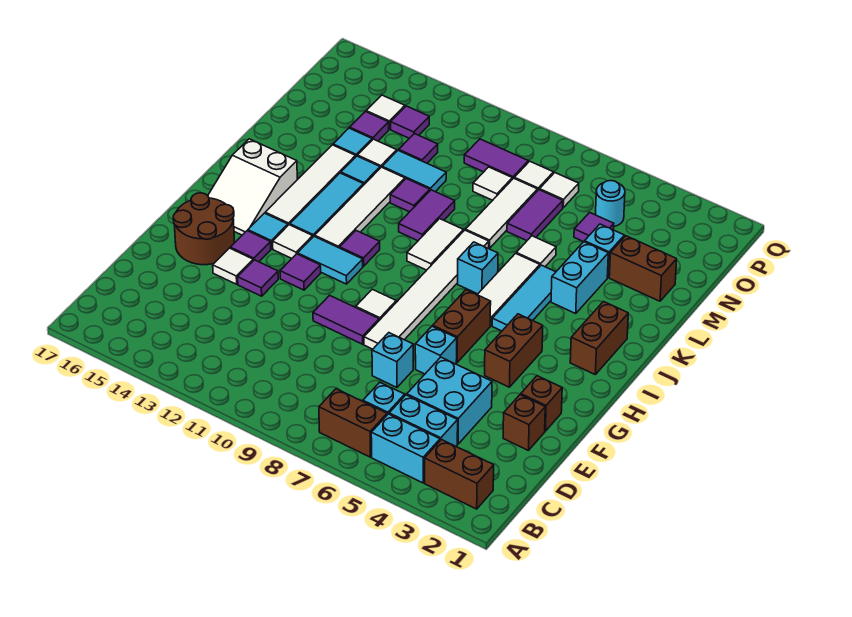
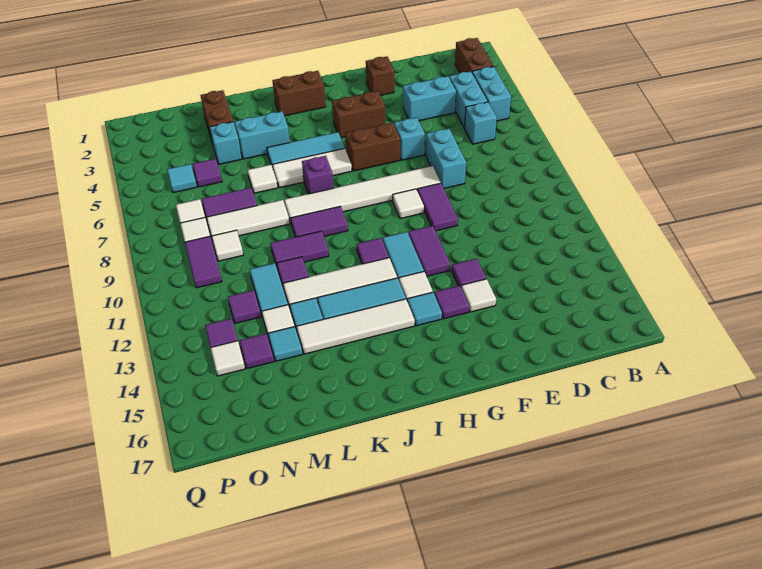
brown brick B6:B7 level 1 -> none
cyan brick D4:E5 level 1 -> cyan brick D4:E4 level 1
brown brick E2 level 1 -> none
cyan brick E7 level 1 -> cyan brick E7:E8 level 1
brown round brick F15:G16 level 1 -> none
purple tile G12 level 1 -> purple tile G11:G12 level 1
white slope H15:J16 level 1 top J -> none
cyan brick J7 level 1 -> purple brick J7 level 1
white tile J9:K9 level 1 -> purple tile J9:K9 level 1
cyan round brick O5 level 1 -> cyan tile O5 level 1

